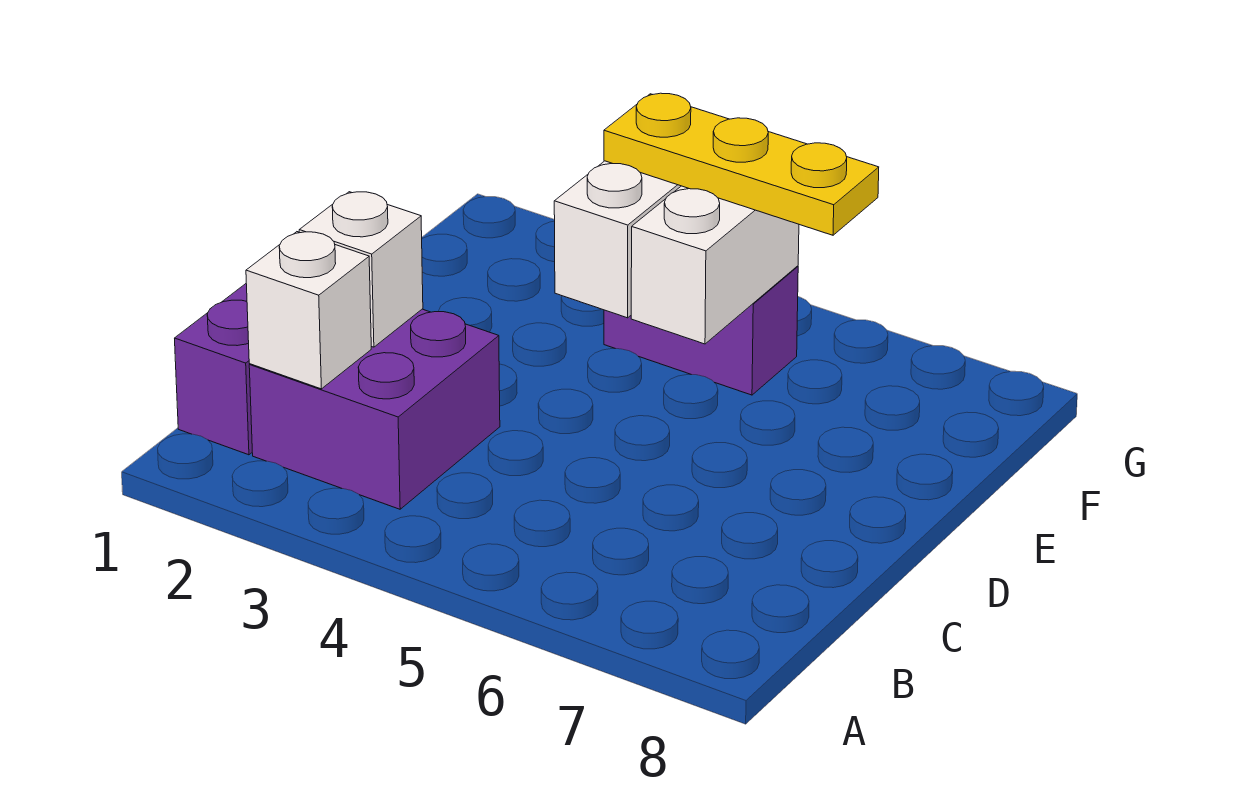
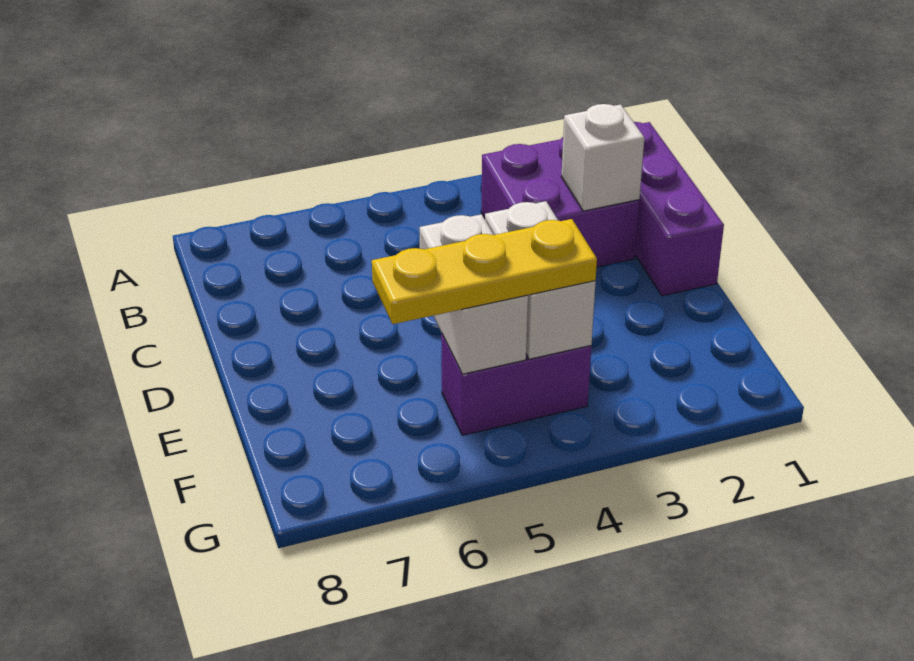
white brick B2 level 2 -> none

